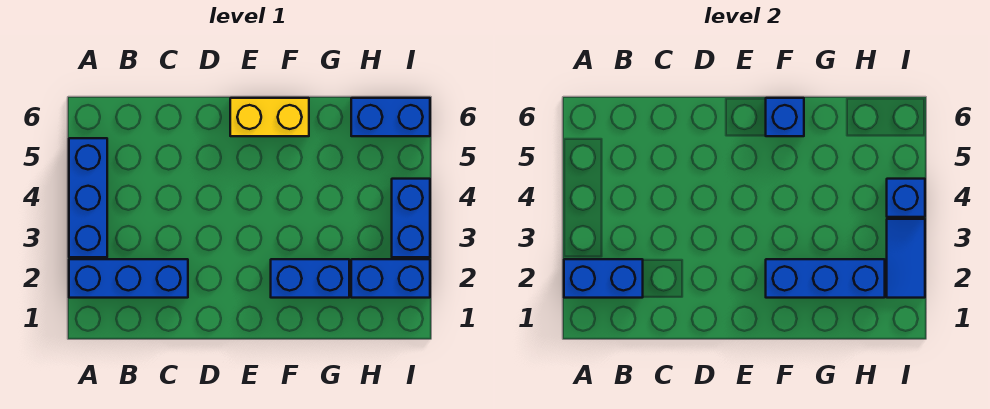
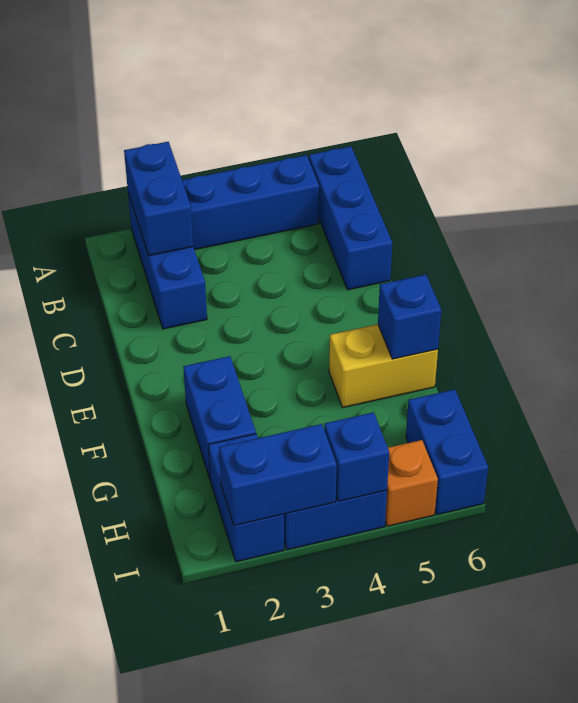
yellow brick E6:F6 level 1 -> yellow brick F5:F6 level 1
blue brick F2:H2 level 2 -> blue brick A6:C6 level 1
blue tile I2:I3 level 2 -> blue brick I2:I3 level 2
none -> orange brick I5 level 1

